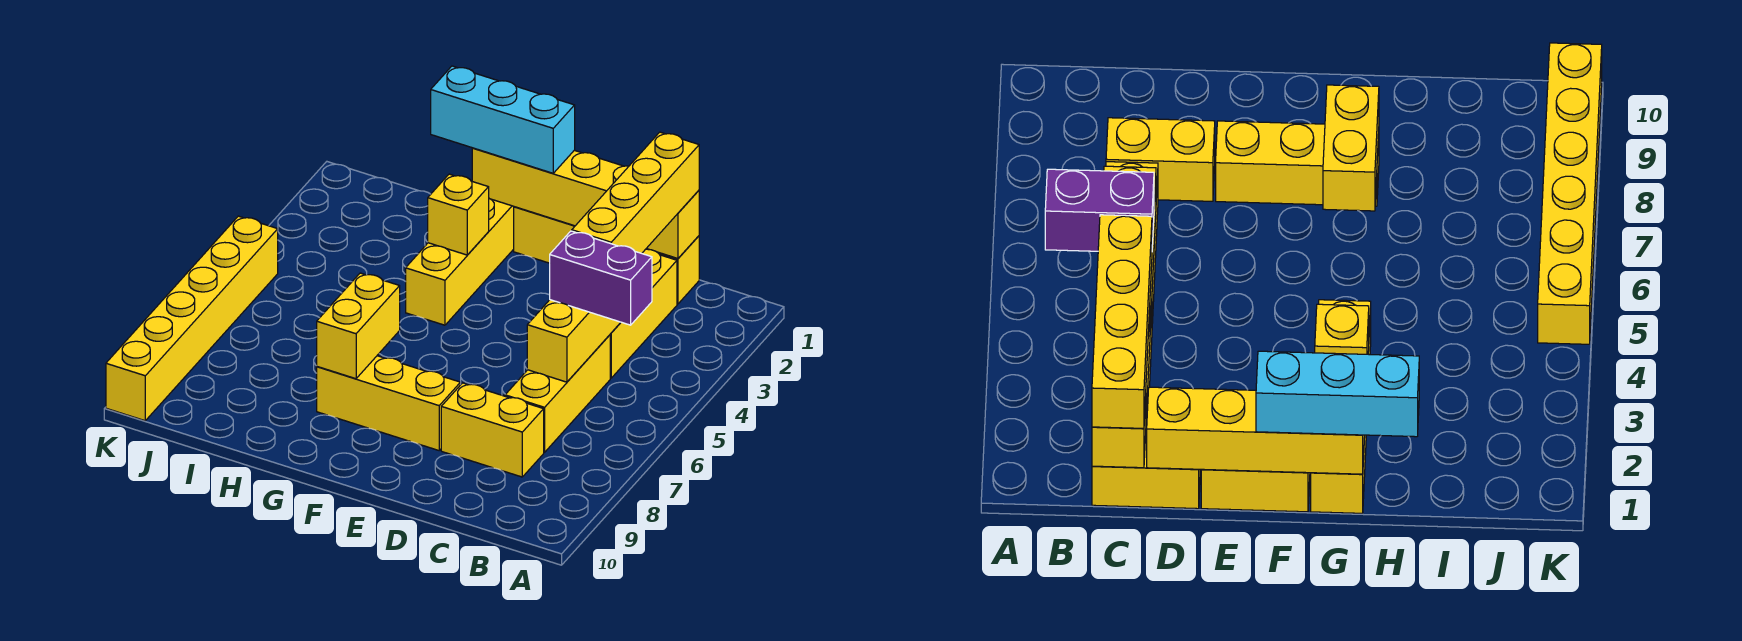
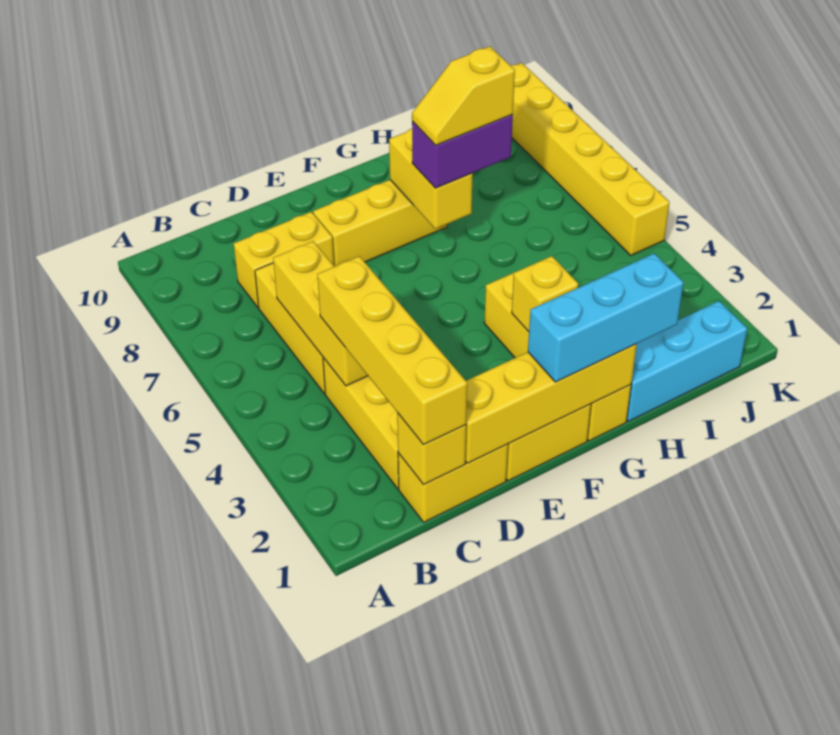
purple brick B5:C5 level 3 -> purple brick G7:H7 level 3
none -> yellow slope G7:H7 level 4 top H
none -> cyan brick H1:J1 level 1

